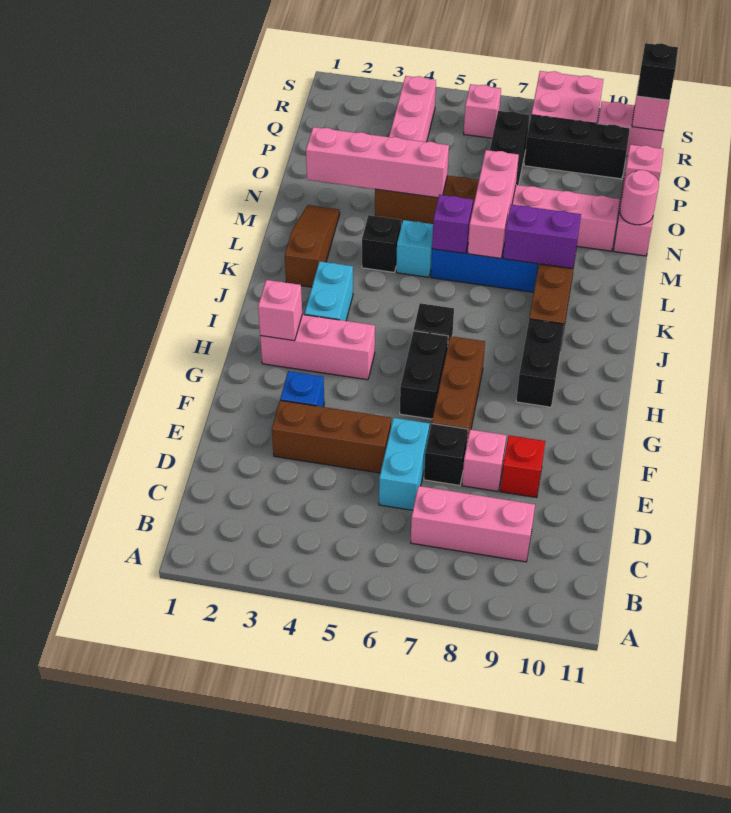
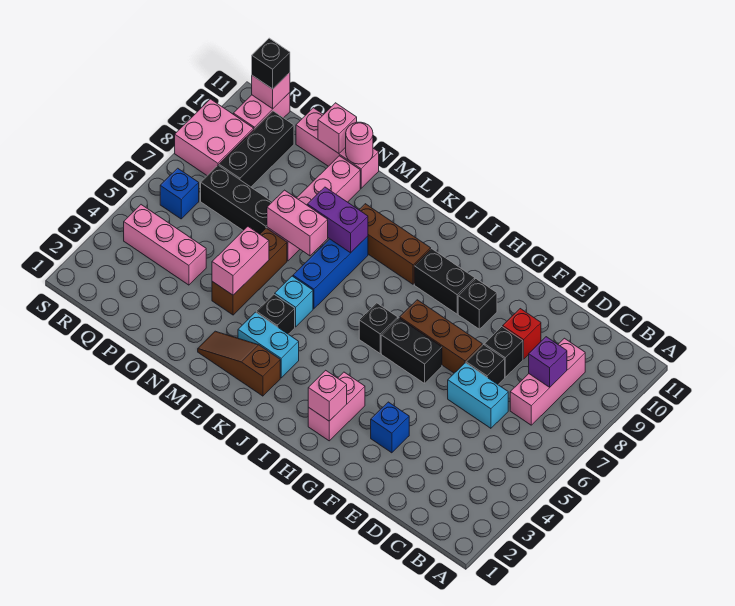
brown brick E3:E5 level 1 -> none
pink brick E8 level 1 -> black brick E8 level 1
none -> black brick G9 level 1
pink brick H2:H4 level 1 -> pink brick H2:H3 level 1
cyan brick I3:J3 level 1 -> cyan brick K3:L3 level 1
purple brick L6 level 2 -> purple brick C8 level 2
pink brick L7:N7 level 2 -> pink brick M7:N7 level 2
purple brick L8:L9 level 2 -> purple brick L8:M8 level 2
pink brick N2:N5 level 2 -> pink brick N4:N5 level 2
pink brick R6 level 1 -> blue brick R6 level 1

